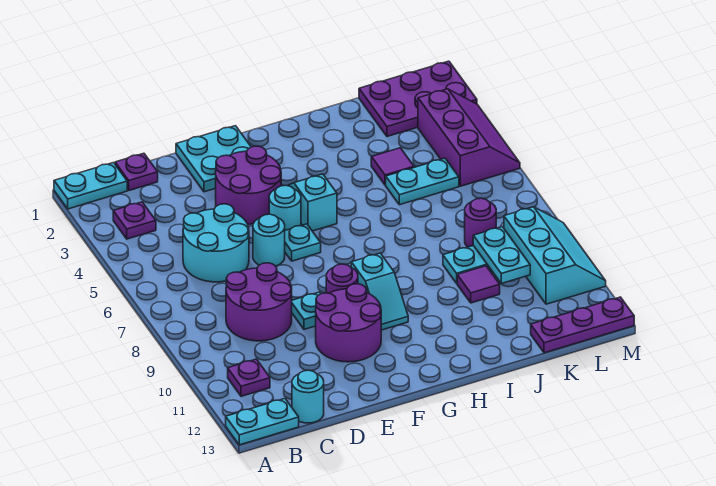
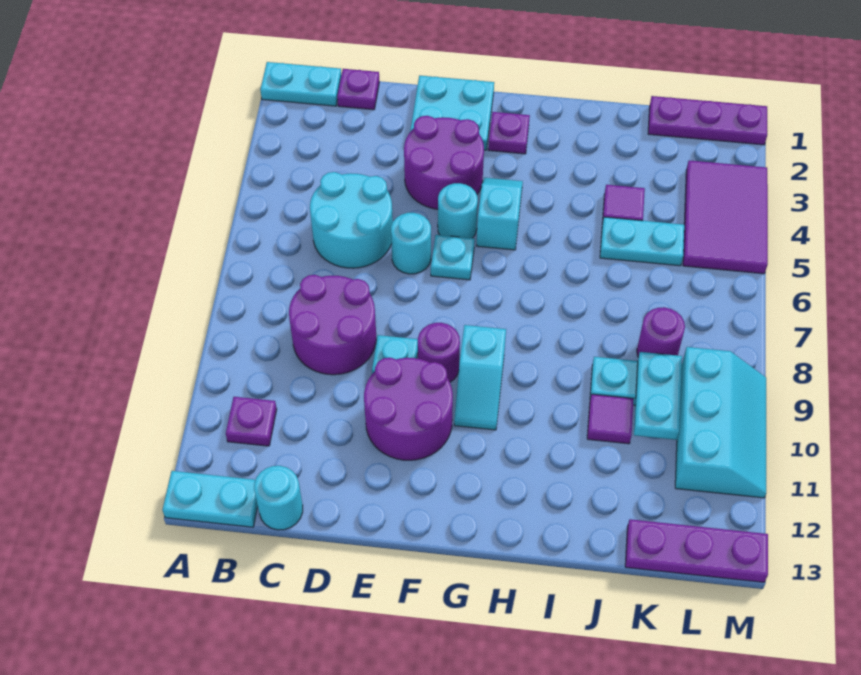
purple plate B3 level 1 -> purple plate G2 level 1
purple plate K1:M2 level 1 -> purple plate K1:M1 level 1
purple slope L3:M5 level 1 top L -> purple tile L3:M5 level 1

